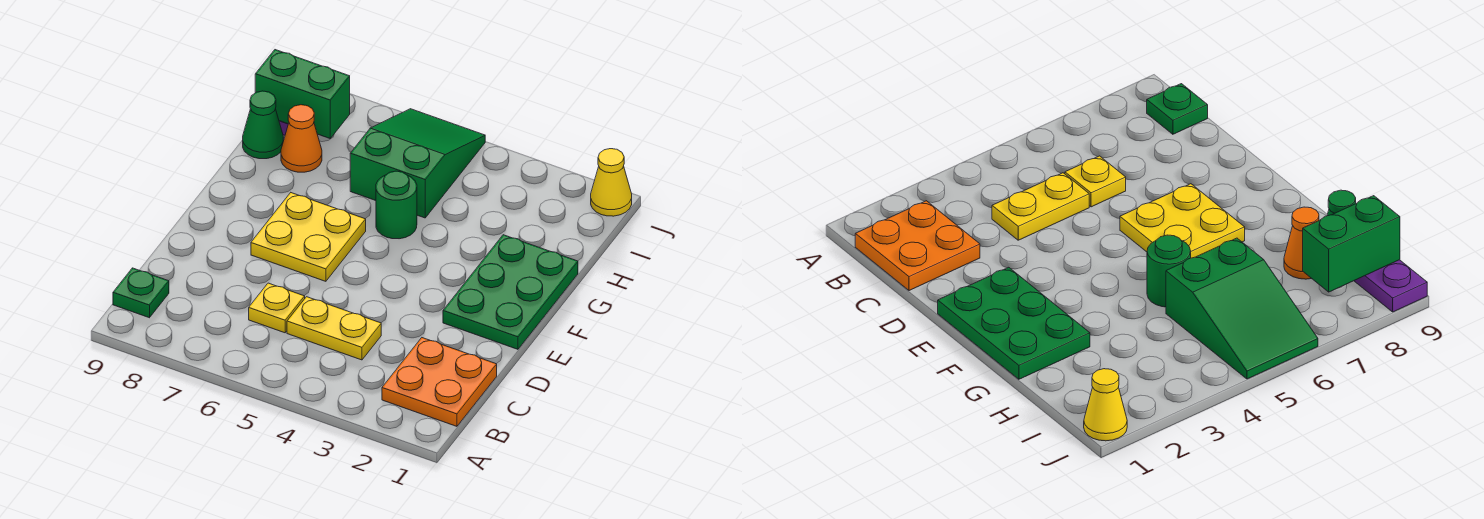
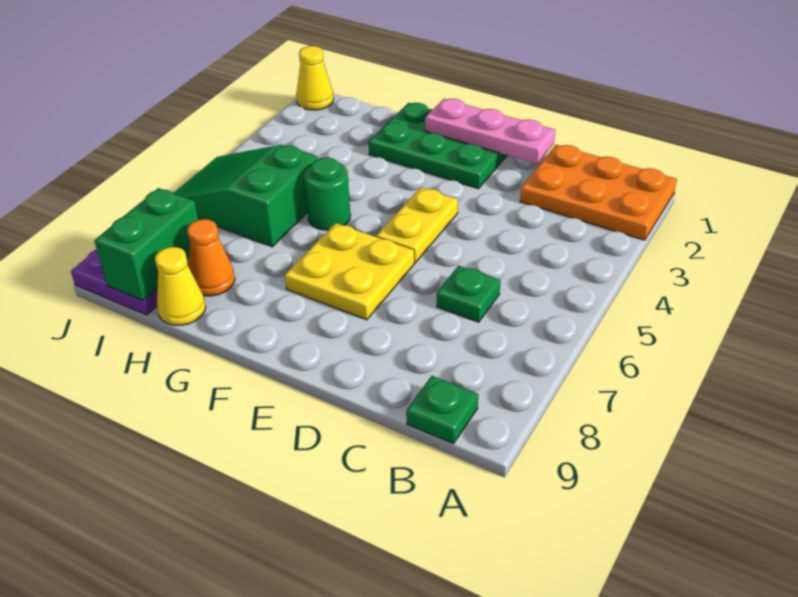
orange plate B1:C2 level 1 -> orange plate A1:C2 level 1
yellow plate C4:C5 level 1 -> yellow plate E4:E5 level 1
yellow plate C6 level 1 -> green plate C6 level 1
none -> pink plate D1:F1 level 2
green cone H9 level 1 -> yellow cone H9 level 1

